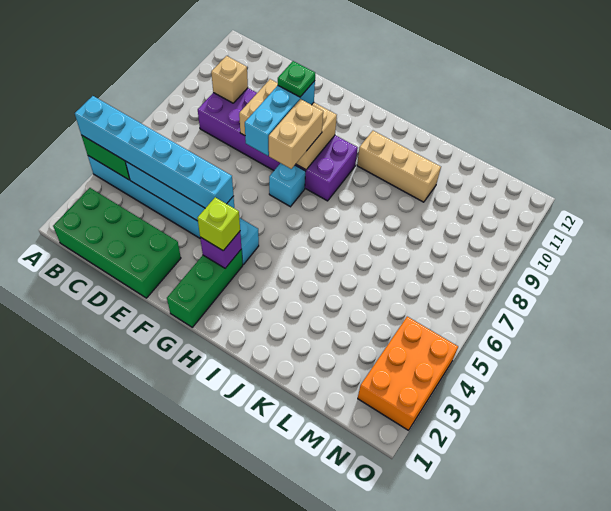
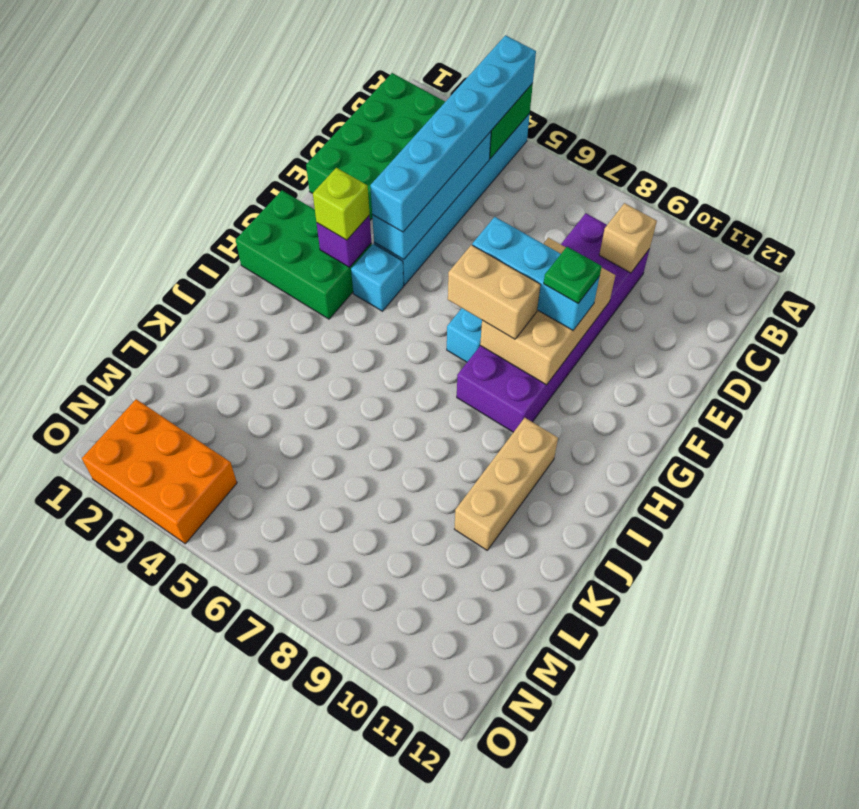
green brick G1:G3 level 1 -> green brick G1:H3 level 1

